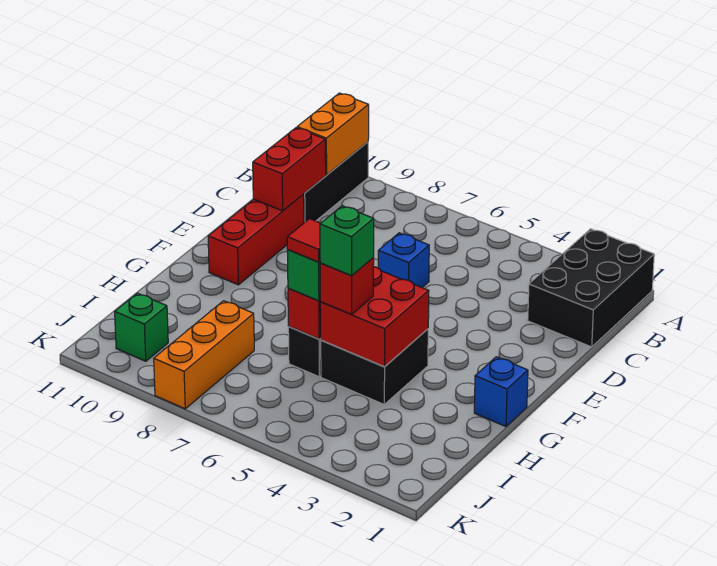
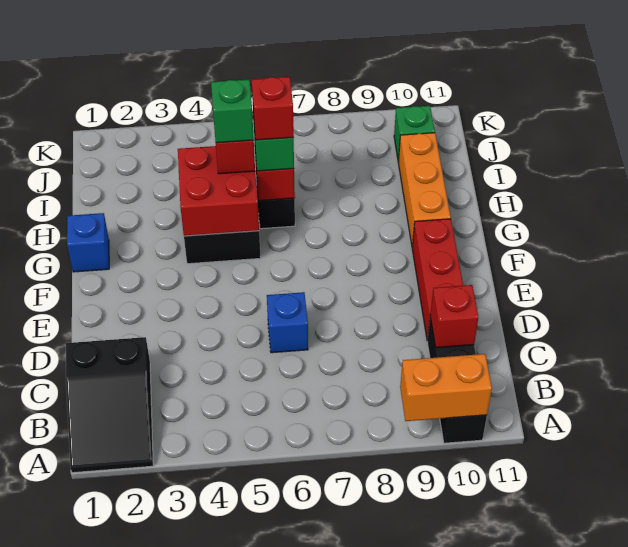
black brick A1:C2 level 1 -> black slope A1:C2 level 1 top C
orange brick A10:B10 level 2 -> orange brick A9:A10 level 2
red brick C10:D10 level 2 -> red brick C10 level 2
red tile H6 level 4 -> red brick H6 level 4
orange brick I8:K8 level 1 -> orange brick G10:I10 level 1

